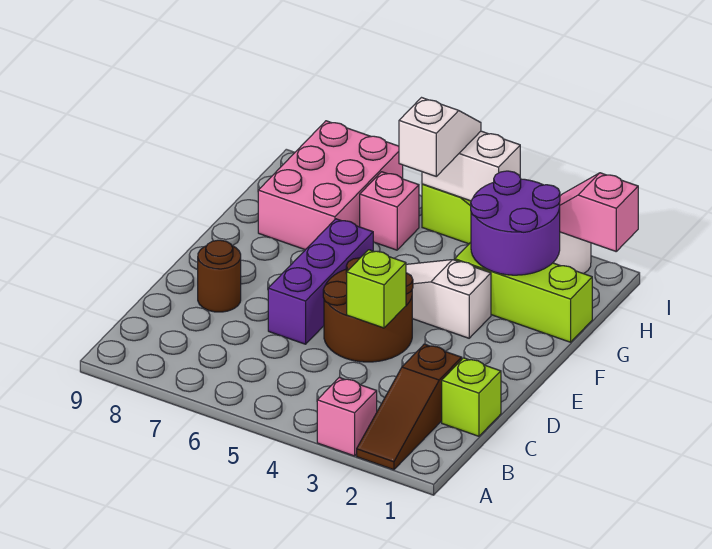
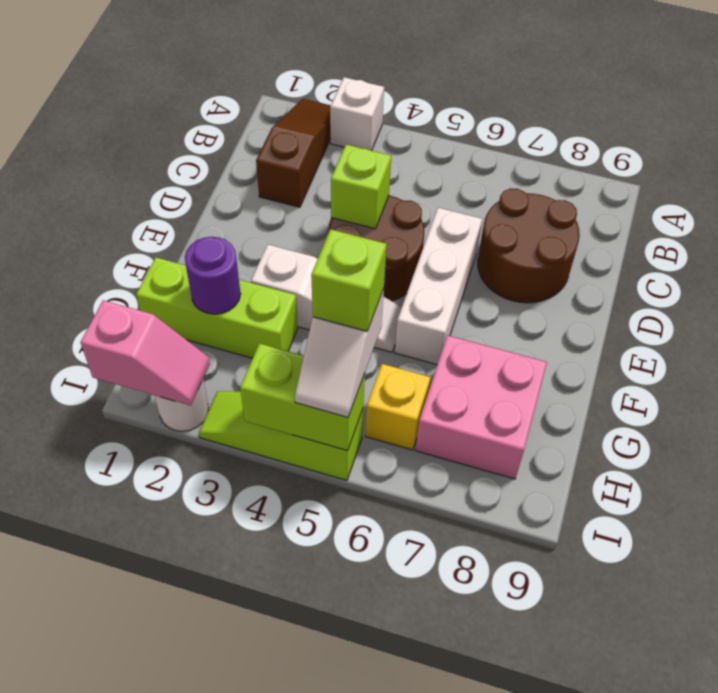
pink brick A3 level 1 -> white brick A3 level 1
lime brick C1 level 1 -> lime brick H5 level 4
purple brick D6:F6 level 1 -> white brick D6:F6 level 1
brown round brick D8 level 1 -> brown round brick C7:D8 level 1
purple round brick G2:H3 level 2 -> purple round brick G2 level 2
pink brick G7:I8 level 1 -> pink brick G7:H8 level 1
pink brick H6 level 1 -> yellow brick H6 level 1
white brick I4:I5 level 2 -> lime brick I4:I5 level 2

